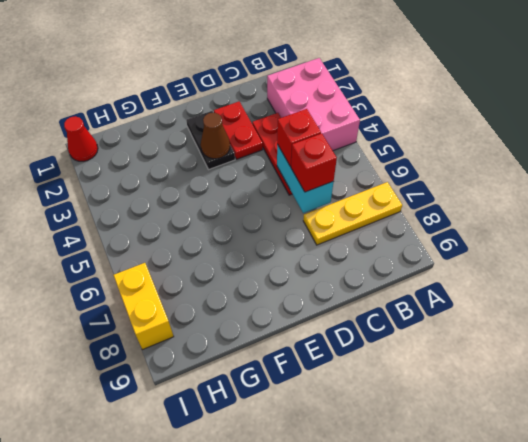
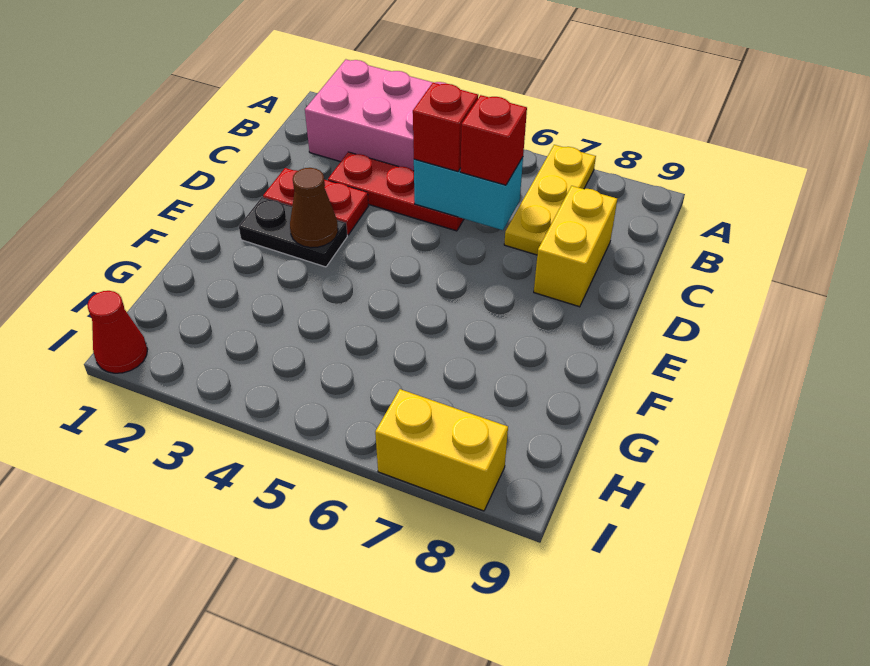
none -> yellow brick C8:D8 level 1

